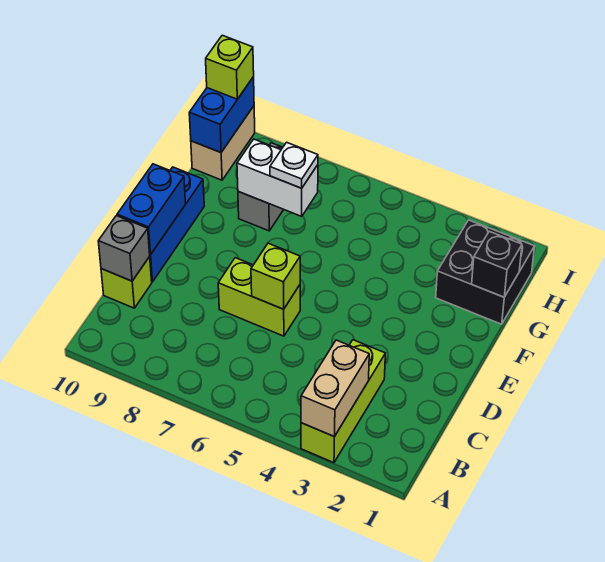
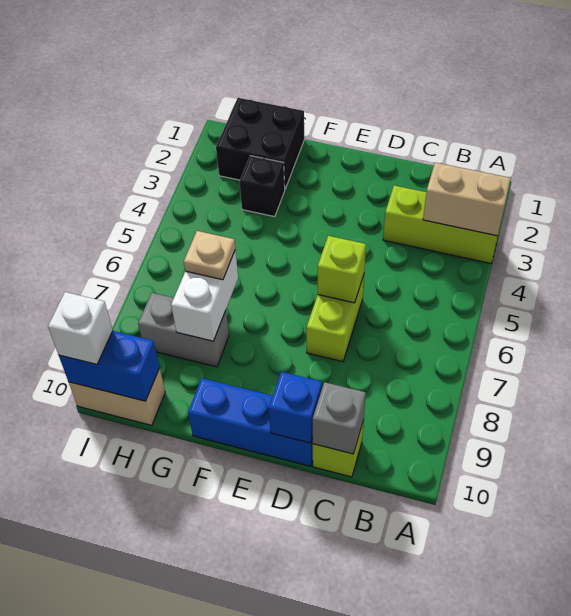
blue brick D10:E10 level 2 -> blue brick D10 level 2
black brick G1 level 2 -> black brick G3 level 1
white plate G7 level 3 -> tan plate G7 level 3
lime brick I10 level 3 -> white brick I10 level 3

